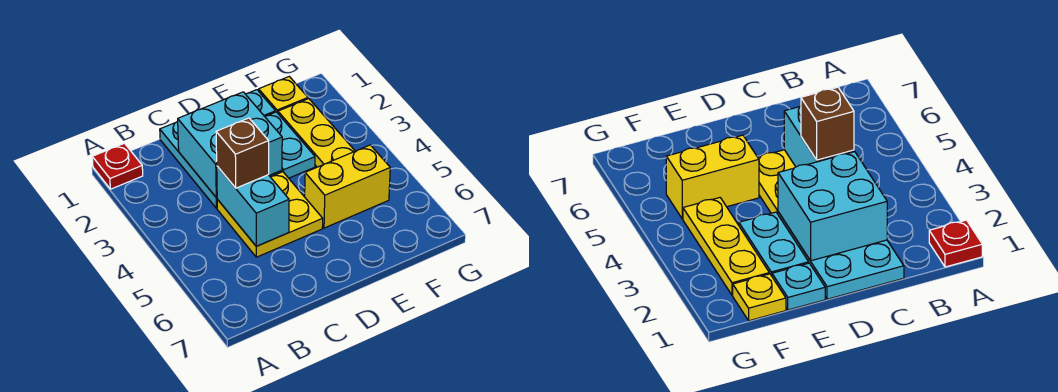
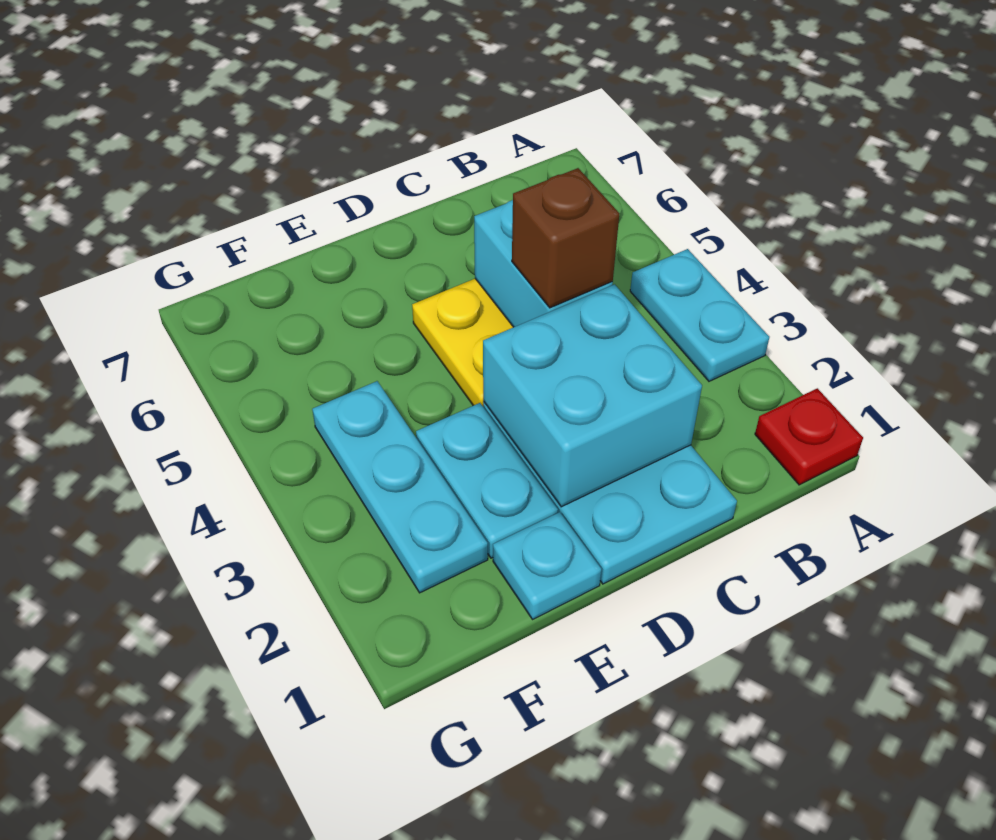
none -> cyan plate A3:A4 level 1
yellow brick E5:F5 level 1 -> none
yellow plate F1 level 1 -> none
yellow plate F2:F4 level 1 -> cyan plate F2:F4 level 1

